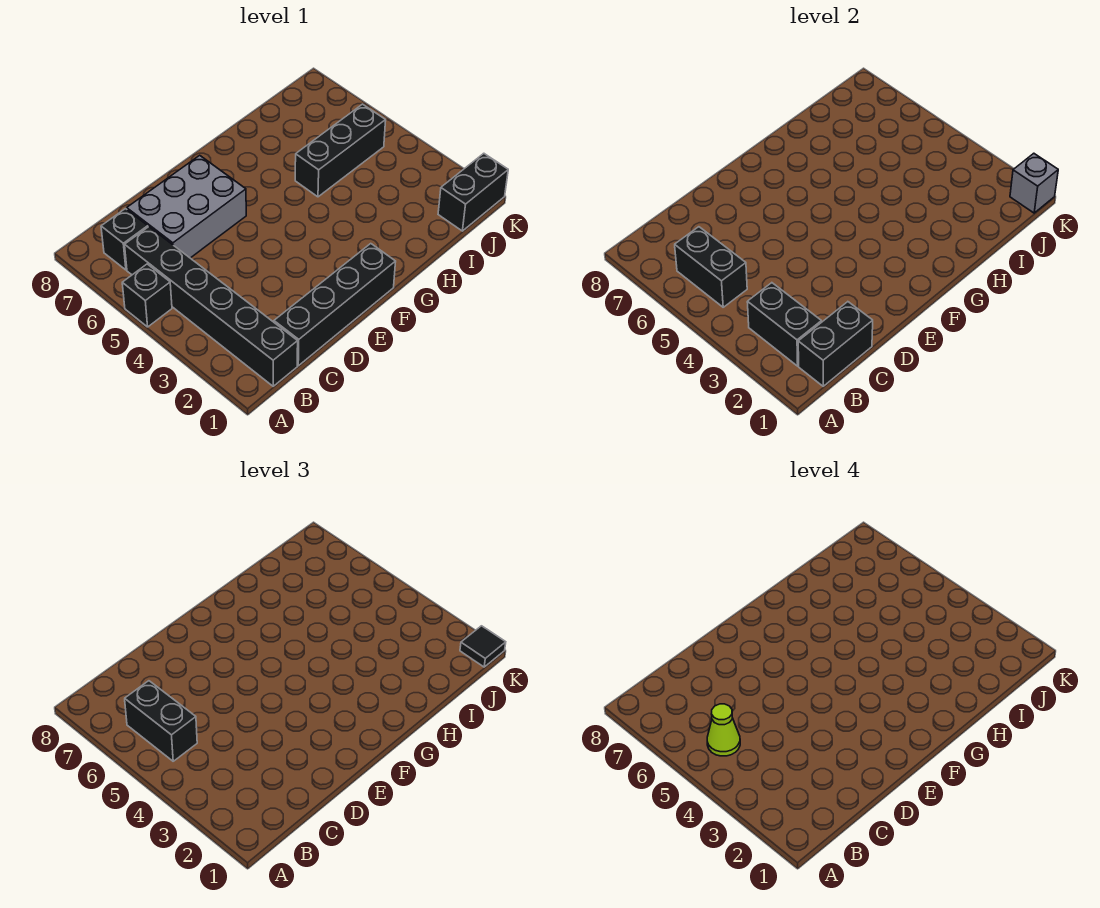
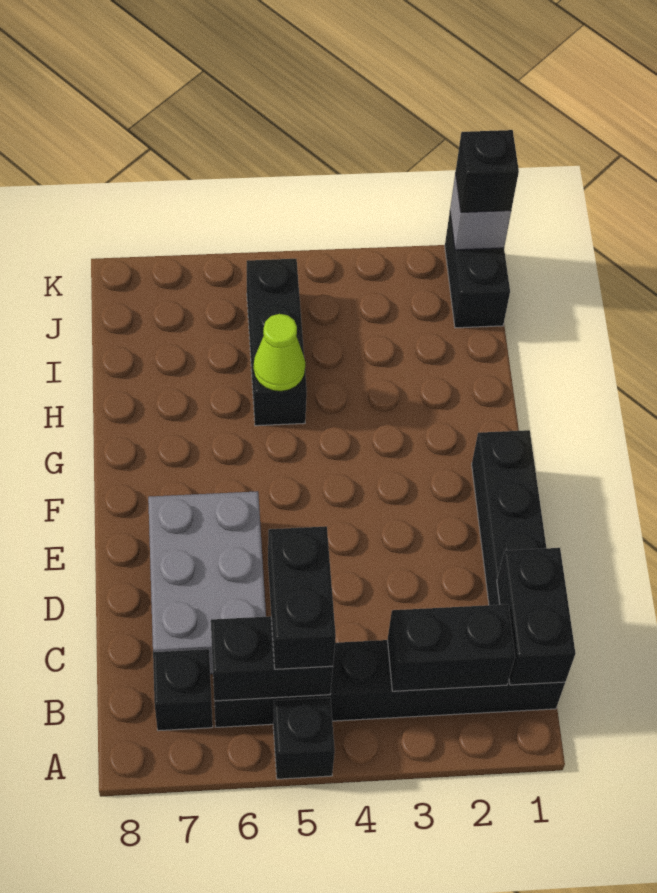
black brick B5:B6 level 3 -> black brick B5:C5 level 3
lime cone B5 level 4 -> lime cone H5 level 2
black tile K1 level 3 -> black brick K1 level 3

